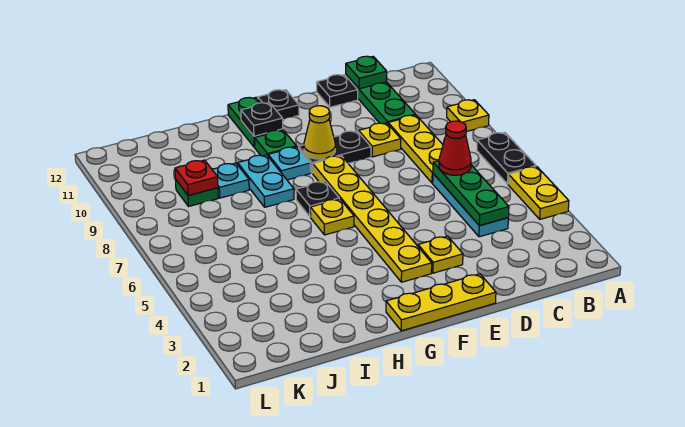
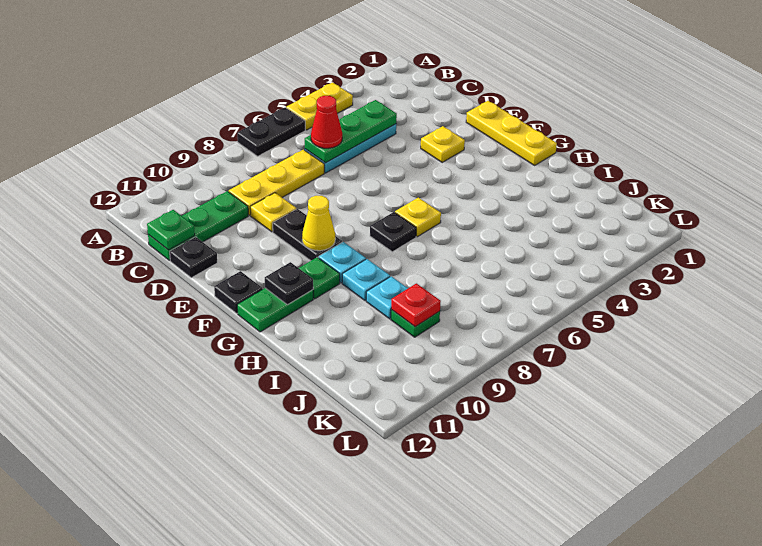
yellow plate A9 level 1 -> none
yellow plate F3:F8 level 1 -> none
cyan plate H8:H9 level 1 -> cyan plate H9 level 1

